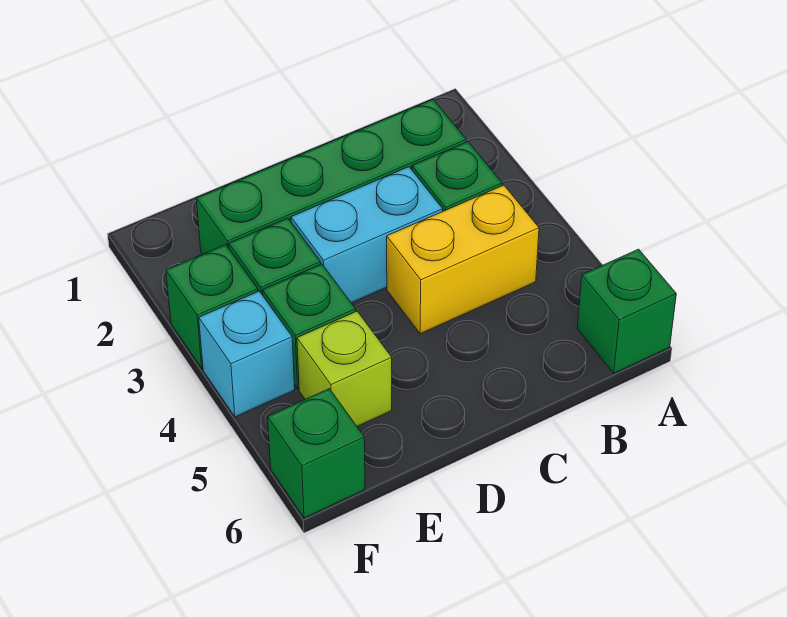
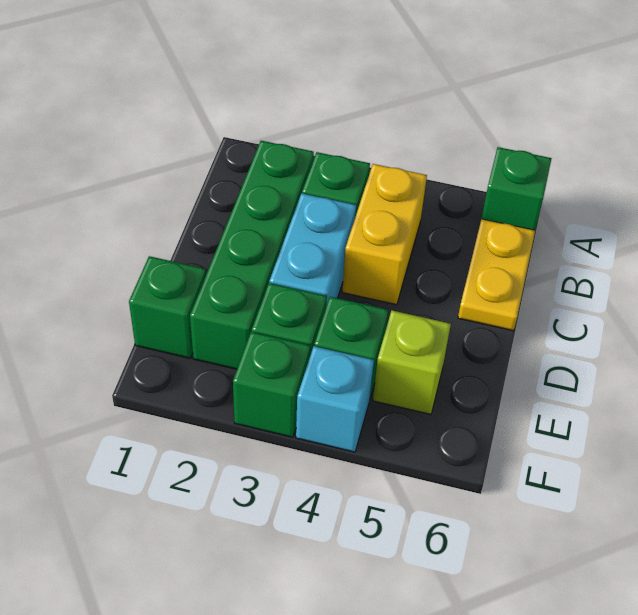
none -> yellow plate B6:C6 level 1
green brick F6 level 1 -> green brick E1 level 1

